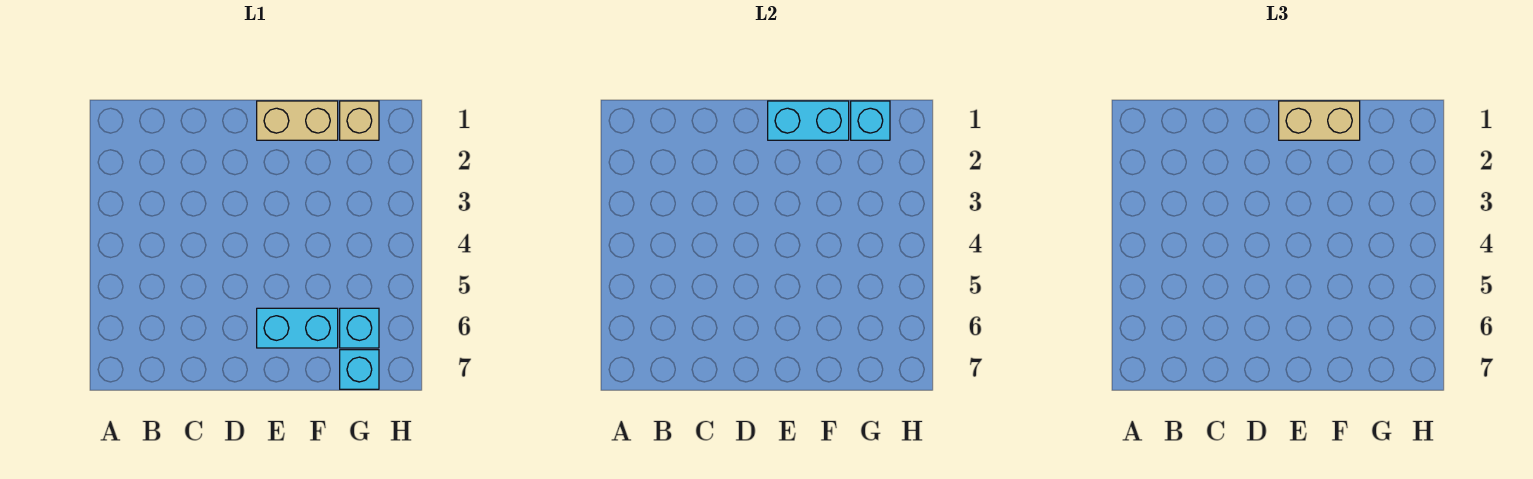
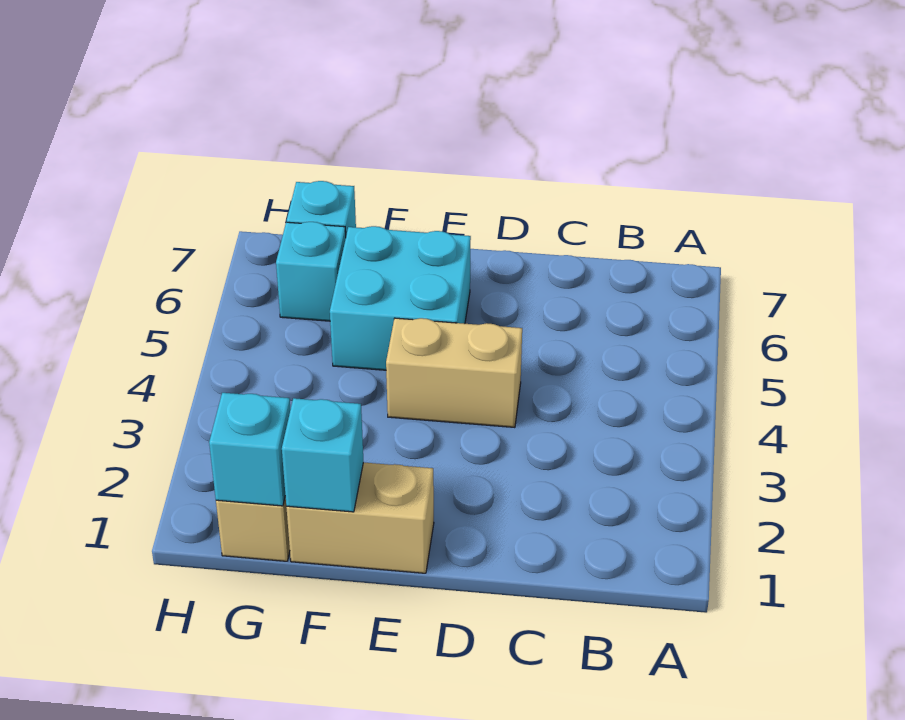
cyan brick E1:F1 level 2 -> cyan brick F1 level 2
tan brick E1:F1 level 3 -> tan brick D4:E4 level 1
cyan brick E6:F6 level 1 -> cyan brick E5:F6 level 1

